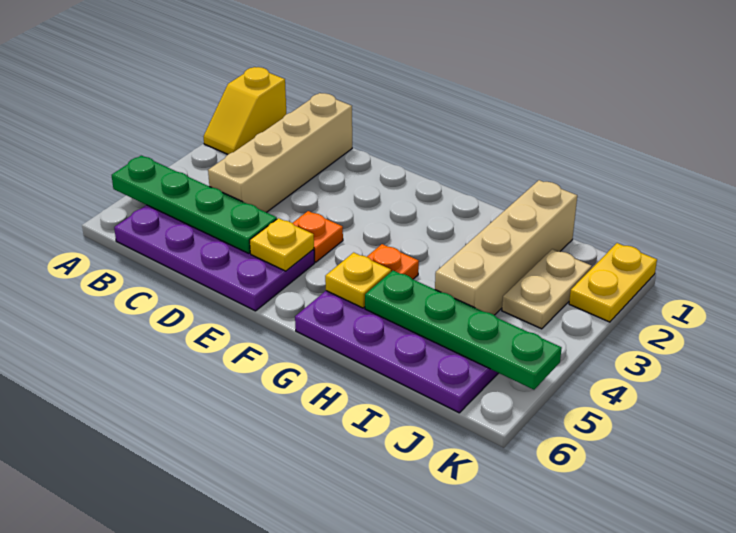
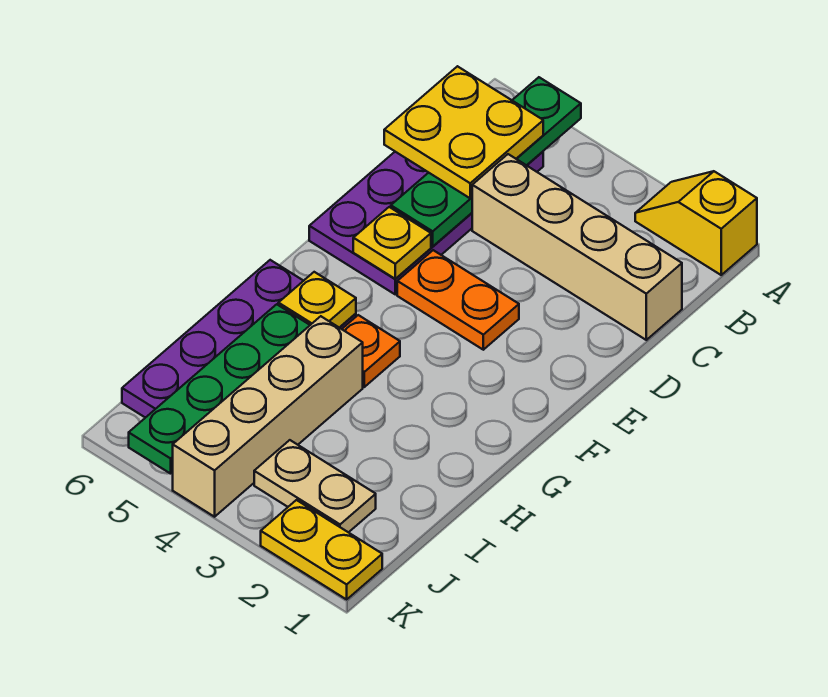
none -> yellow plate B5:C6 level 3
orange plate E4 level 1 -> orange plate E3:E4 level 1
tan brick I1:I4 level 1 -> tan brick H4:K4 level 1

